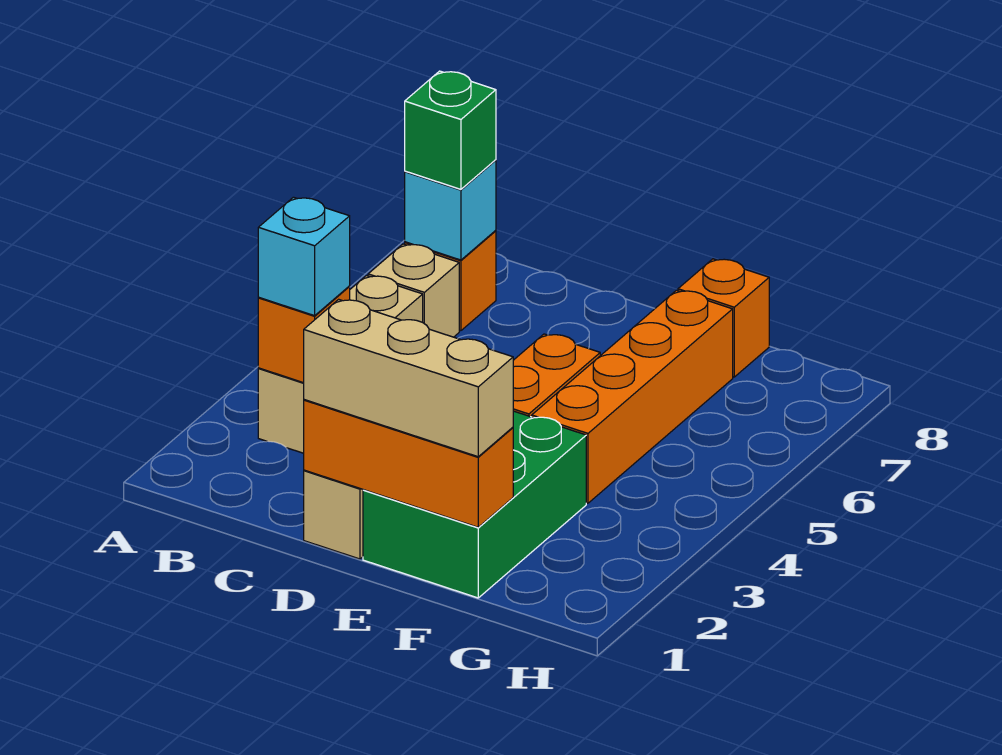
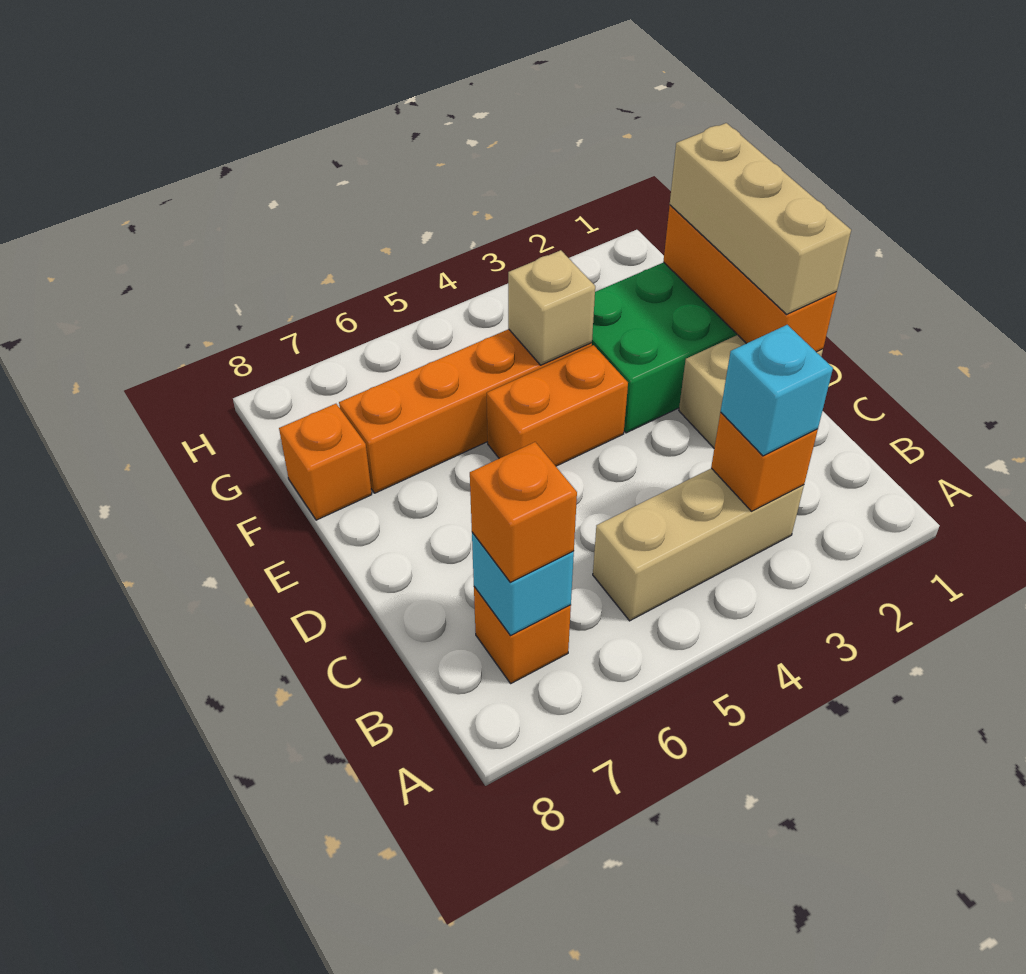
tan brick B6 level 1 -> tan brick F4 level 2
green brick B7 level 3 -> orange brick B7 level 3

